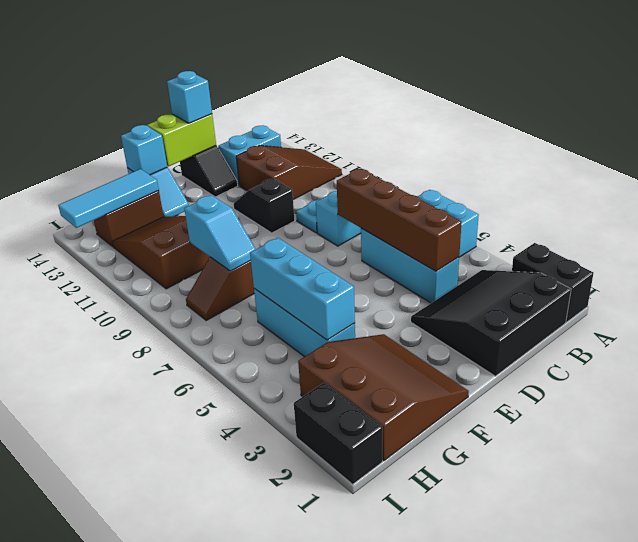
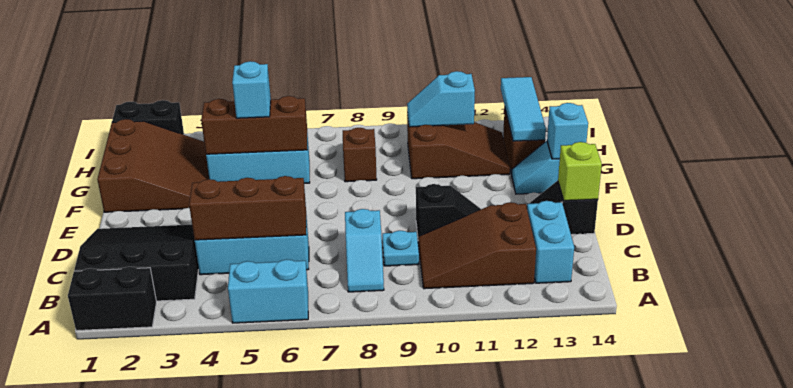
brown slope A11:C12 level 1 top C -> brown slope B10:C12 level 1 top 12
black slope B1:D3 level 1 top 1 -> black slope B1:D3 level 1 top B
brown brick C4:C7 level 2 -> brown brick C4:C6 level 2
lime brick D14:E14 level 2 -> lime brick D14 level 2
cyan brick D14 level 3 -> cyan brick G5 level 3
brown slope F1:H3 level 1 top H -> brown slope F1:H3 level 1 top 1
cyan brick G4:G6 level 2 -> brown brick G4:G6 level 2
cyan slope G8:G9 level 2 top 9 -> cyan slope H10:H11 level 2 top 11

